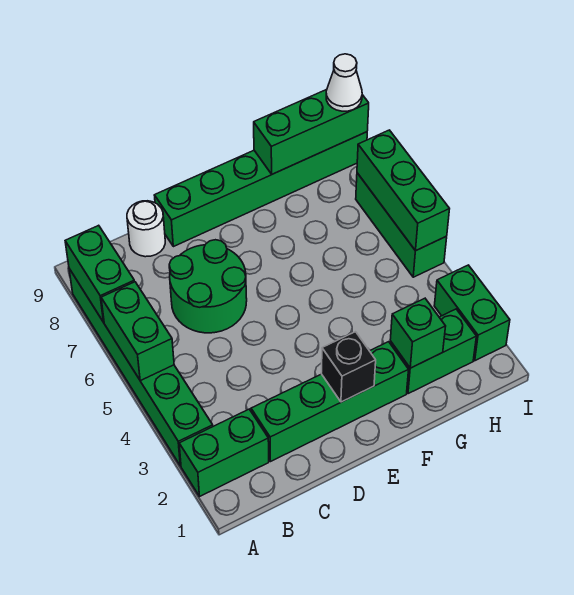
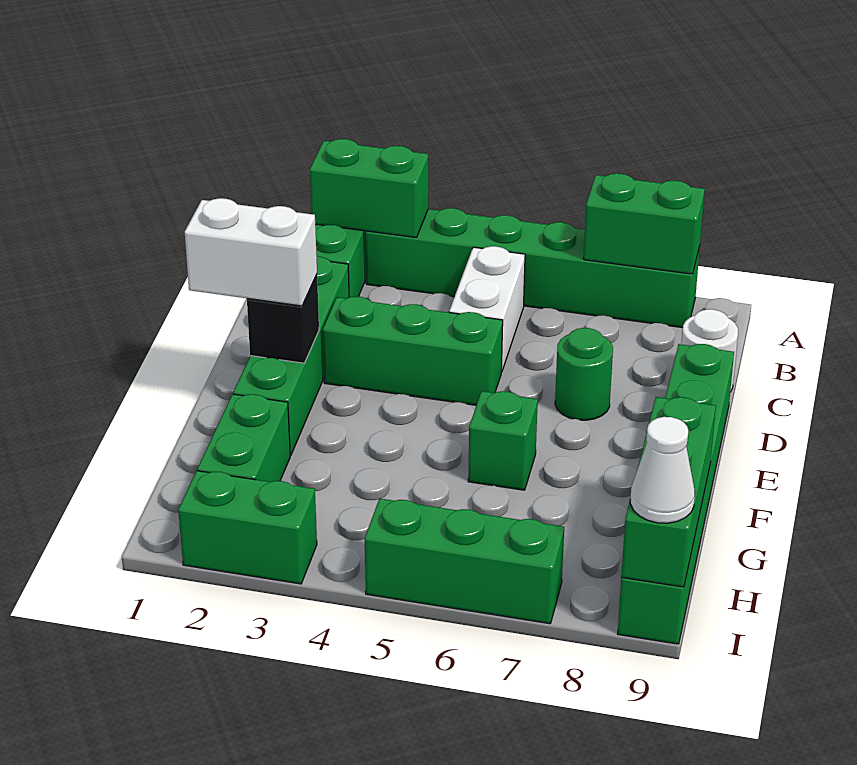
green brick A5:A6 level 2 -> green brick A2:A3 level 2
none -> white brick B5:C5 level 1
green round brick C6:D7 level 1 -> green round brick D7 level 1
none -> white brick E1:E2 level 3
green brick G2 level 2 -> green brick F6 level 1
green brick I5:I7 level 2 -> green brick D3:D5 level 1

